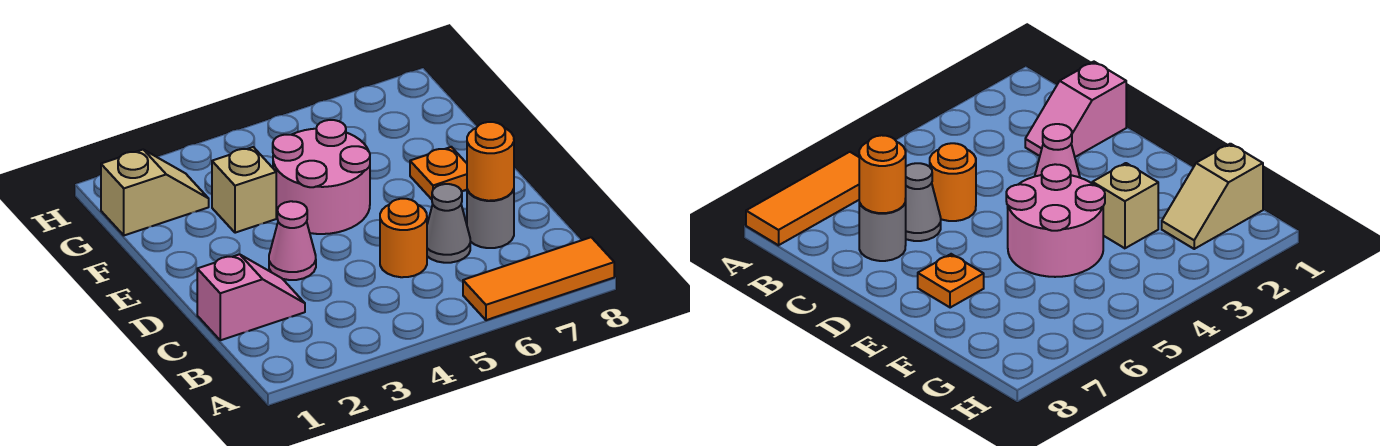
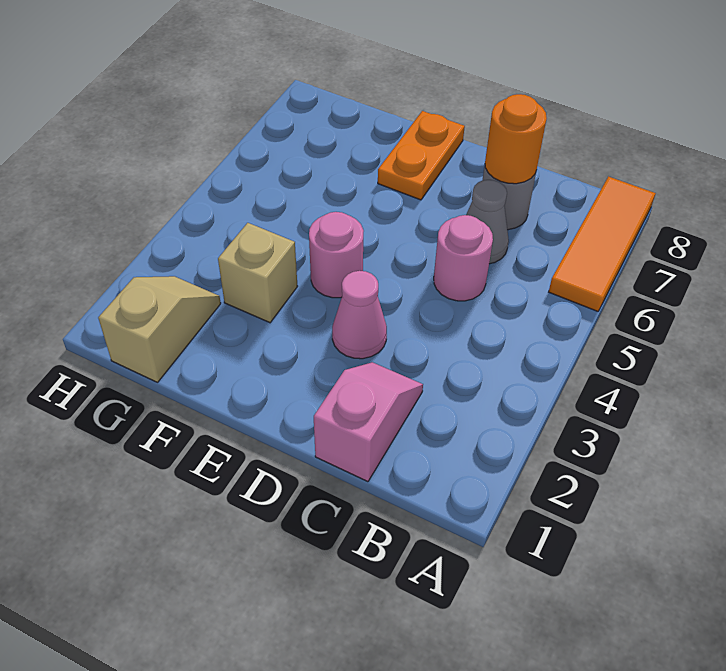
orange round brick C5 level 1 -> pink round brick C5 level 1
pink round brick E4:F5 level 1 -> pink round brick E4 level 1
orange plate E7 level 1 -> orange plate E7:E8 level 1

